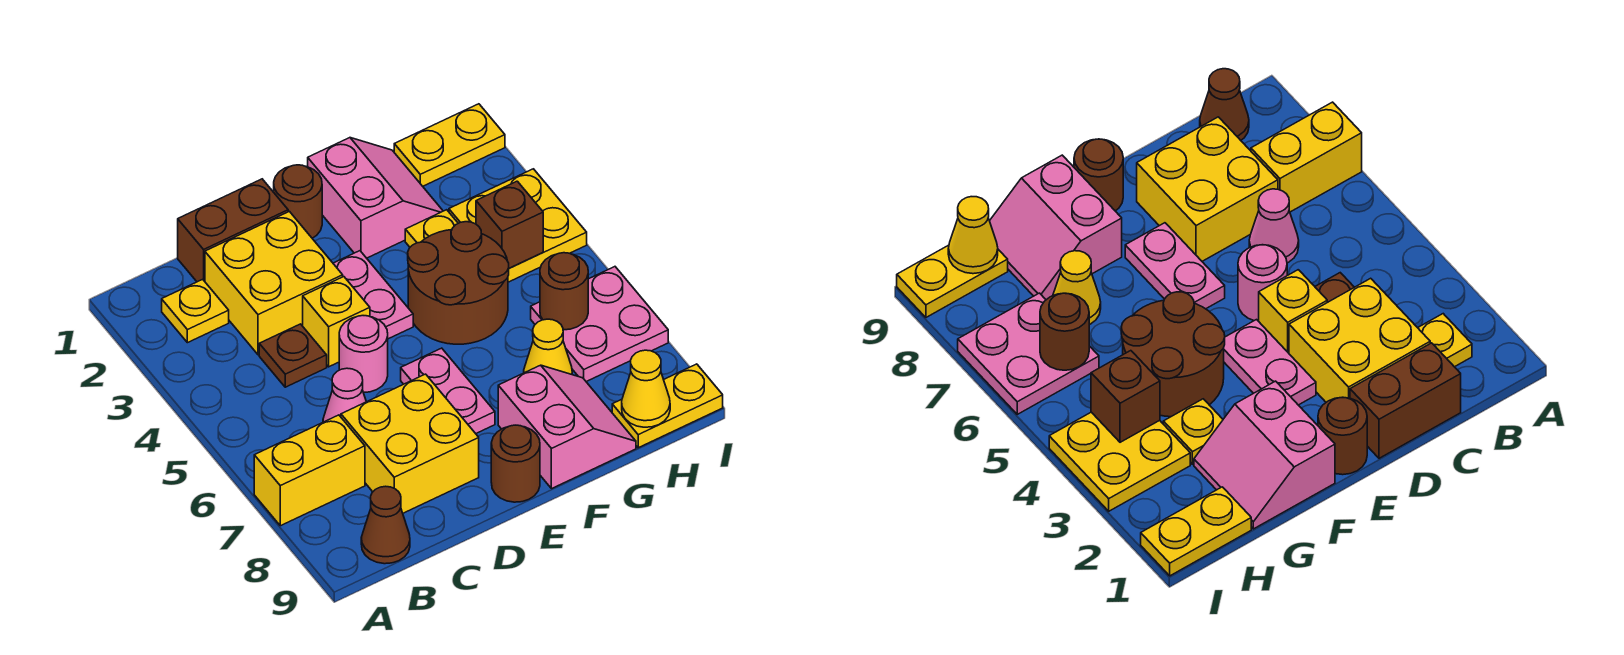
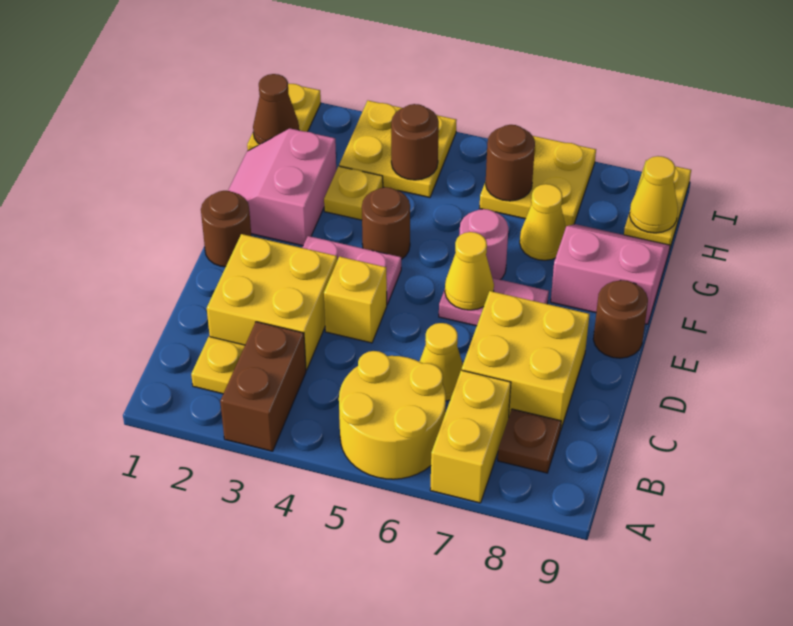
none -> yellow round brick A5:B6 level 1
brown cone B9 level 1 -> brown cone H1 level 2
brown brick C1:D1 level 1 -> brown brick A3:B3 level 1
brown plate C4 level 1 -> brown plate B8 level 1
pink cone C6 level 1 -> yellow cone C6 level 1
pink round brick D5 level 1 -> pink round brick F6 level 1
none -> yellow cone E6 level 2
pink slope F1:G2 level 1 top F -> pink slope F1:G2 level 1 top 2
brown round brick F4:G5 level 1 -> brown round brick F4 level 1
brown brick H4 level 2 -> brown round brick H4 level 2
pink plate H6:I7 level 1 -> yellow plate H6:I7 level 1

